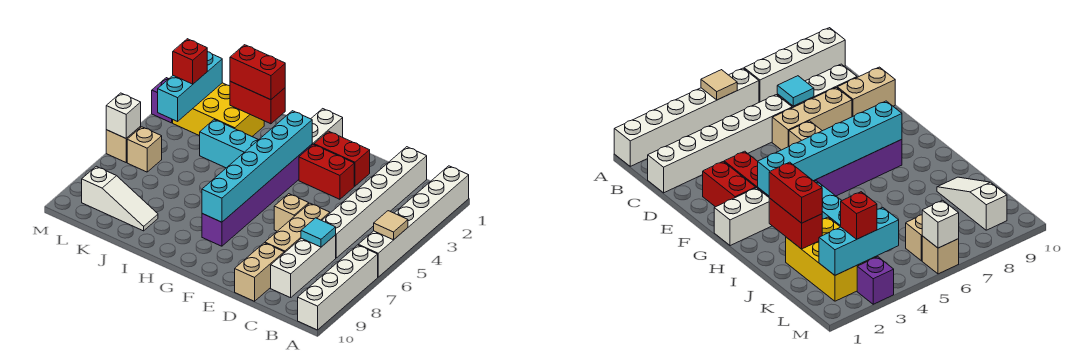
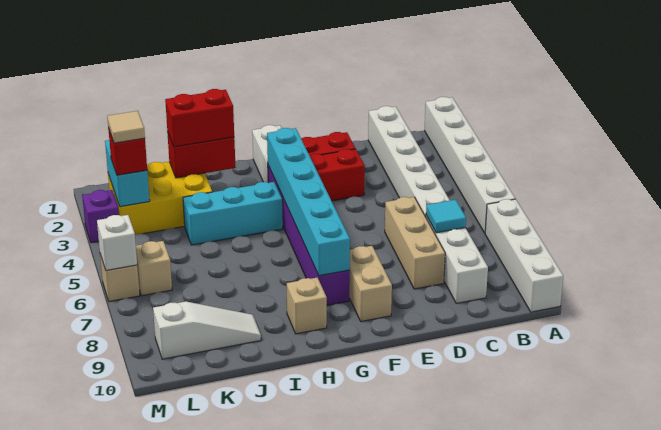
tan tile A5 level 2 -> tan tile L3 level 4
tan brick D9:D10 level 1 -> tan brick F8:F9 level 1
tan brick E6 level 1 -> tan brick H9 level 1
cyan brick L2:L4 level 2 -> cyan brick L2:L3 level 2

